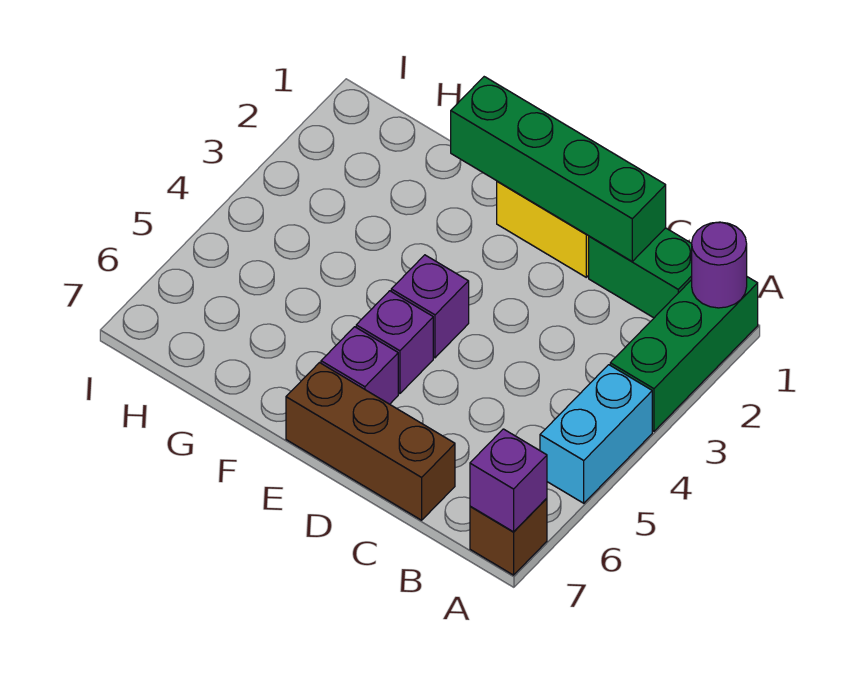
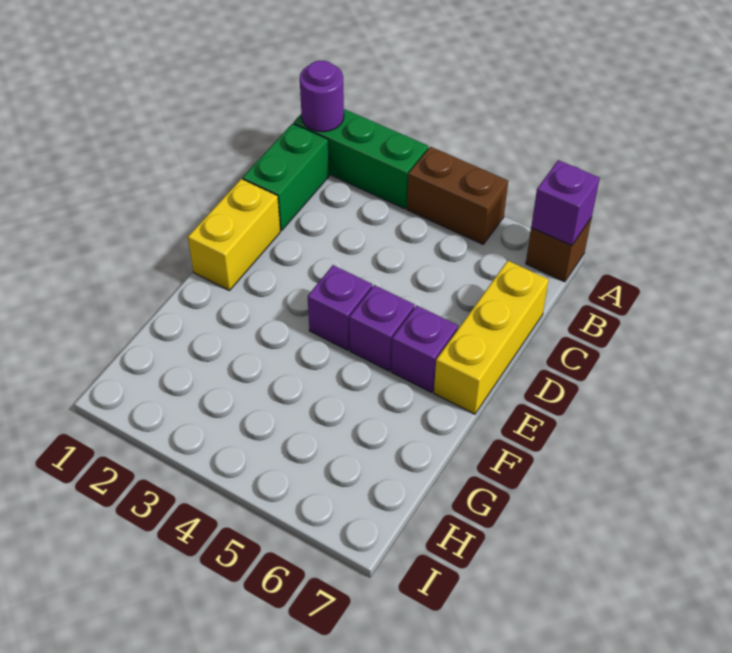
cyan brick A4:A5 level 1 -> brown brick A4:A5 level 1
green brick C1:F1 level 2 -> none
brown brick C7:E7 level 1 -> yellow brick C7:E7 level 1

